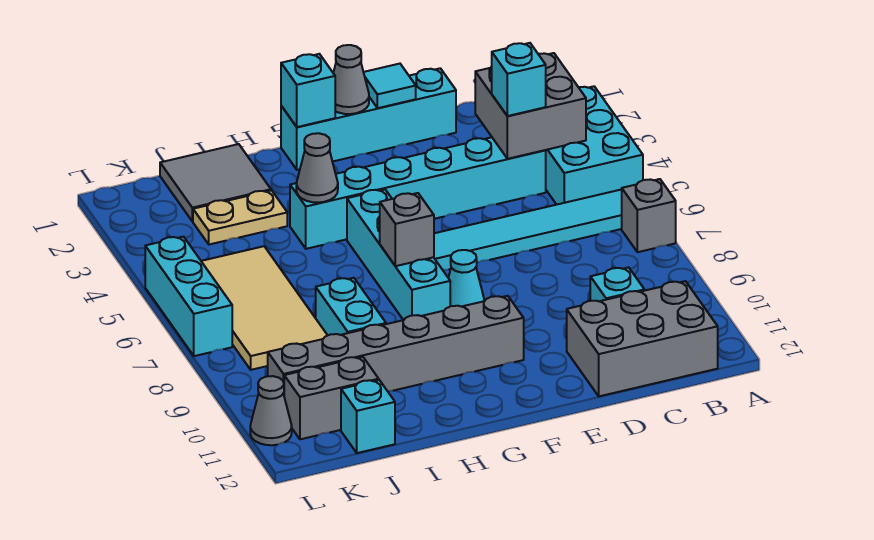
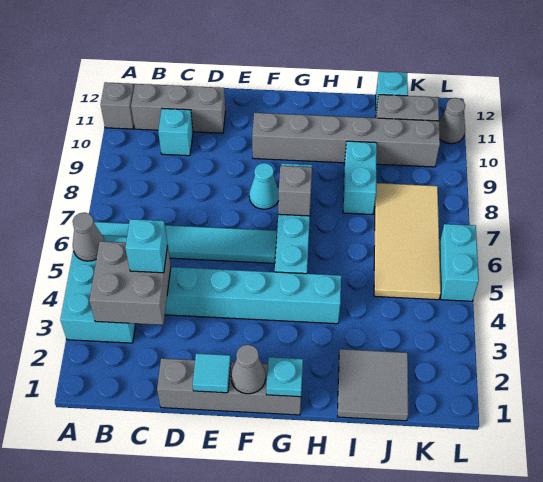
grey brick A7 level 1 -> grey brick A11 level 1
grey brick B11:D12 level 1 -> grey brick B11:D11 level 1
cyan brick D1:G1 level 1 -> grey brick D1:G1 level 1
cyan brick G1 level 2 -> cyan plate G1 level 2
grey cone H4 level 2 -> grey cone A5 level 2
tan plate I3:J3 level 1 -> none
cyan brick L5:L7 level 1 -> cyan brick L5:L6 level 1

